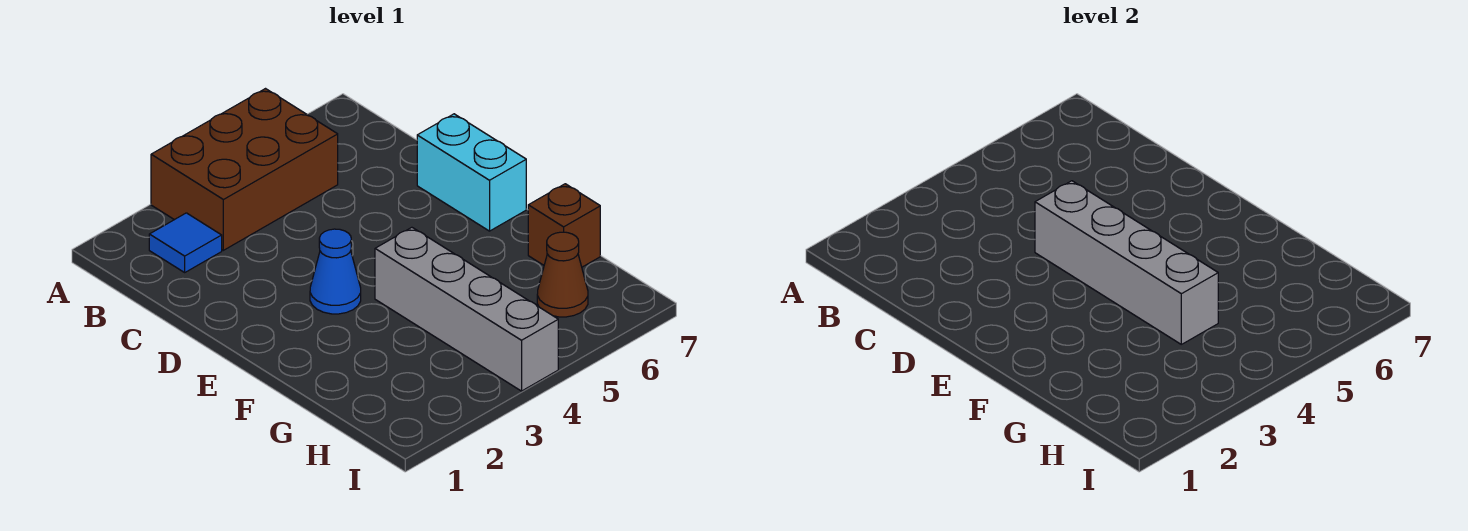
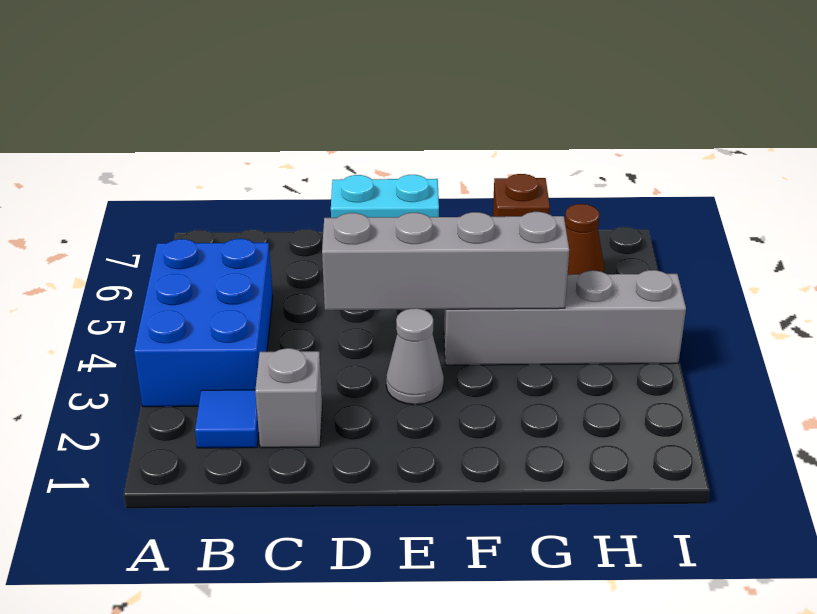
brown brick A3:B5 level 1 -> blue brick A3:B5 level 1
none -> grey brick C2 level 1
blue cone E3 level 1 -> grey cone E3 level 1

